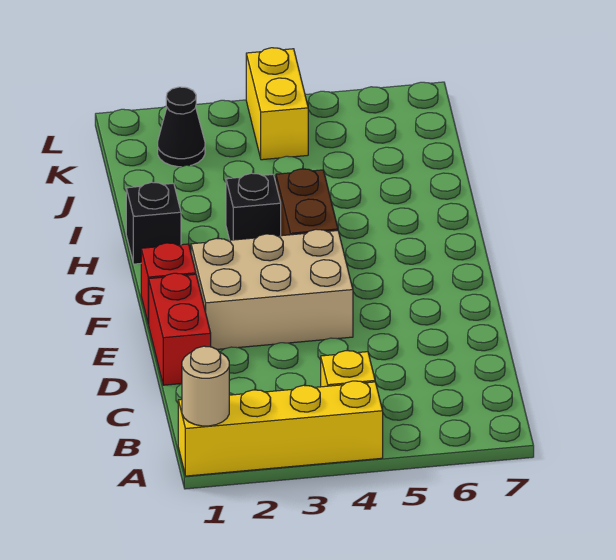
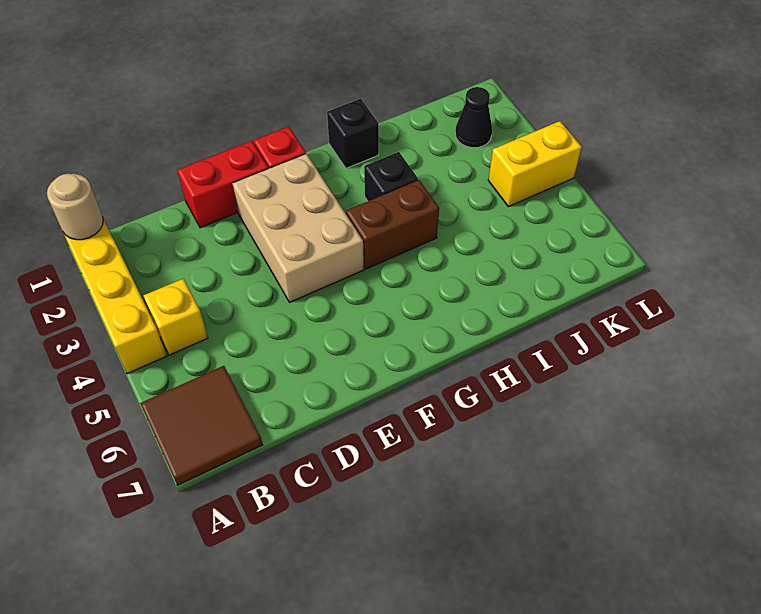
none -> brown tile A6:B7 level 1

